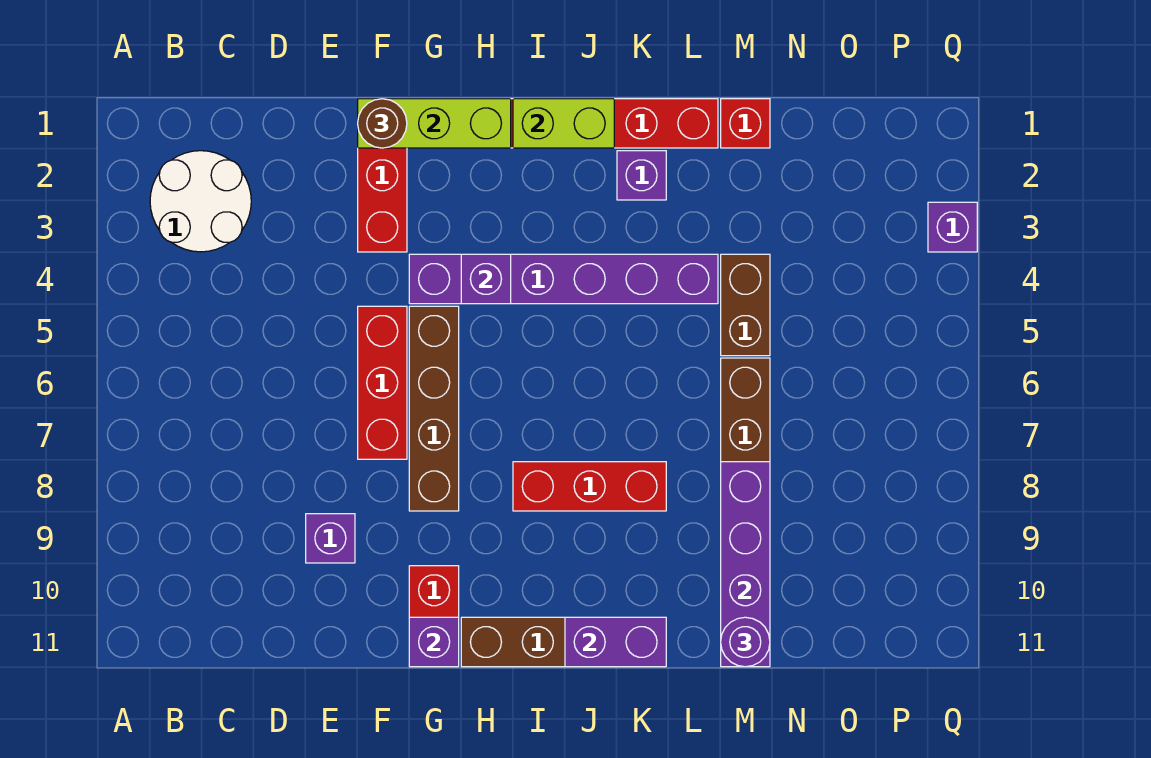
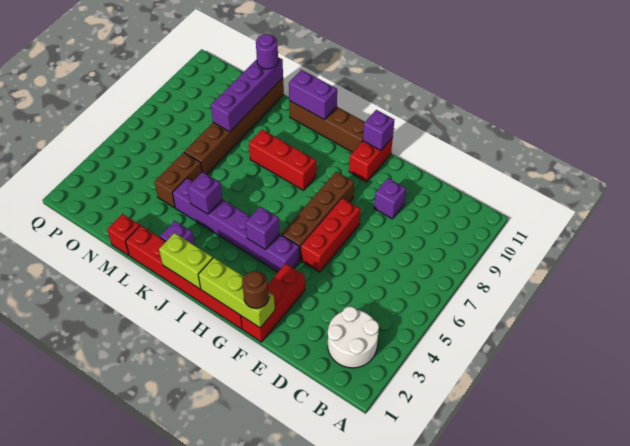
purple brick Q3 level 1 -> purple brick K4 level 2

